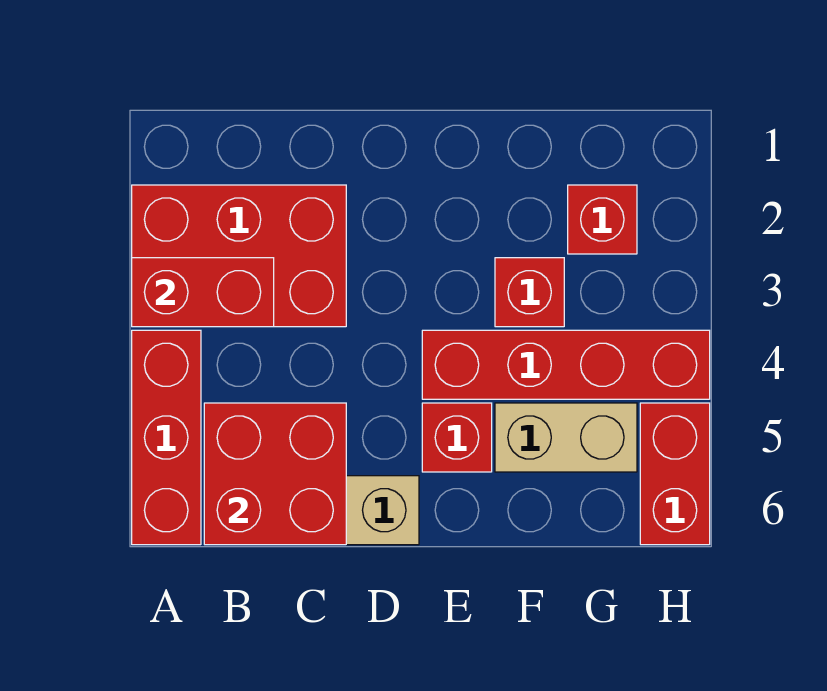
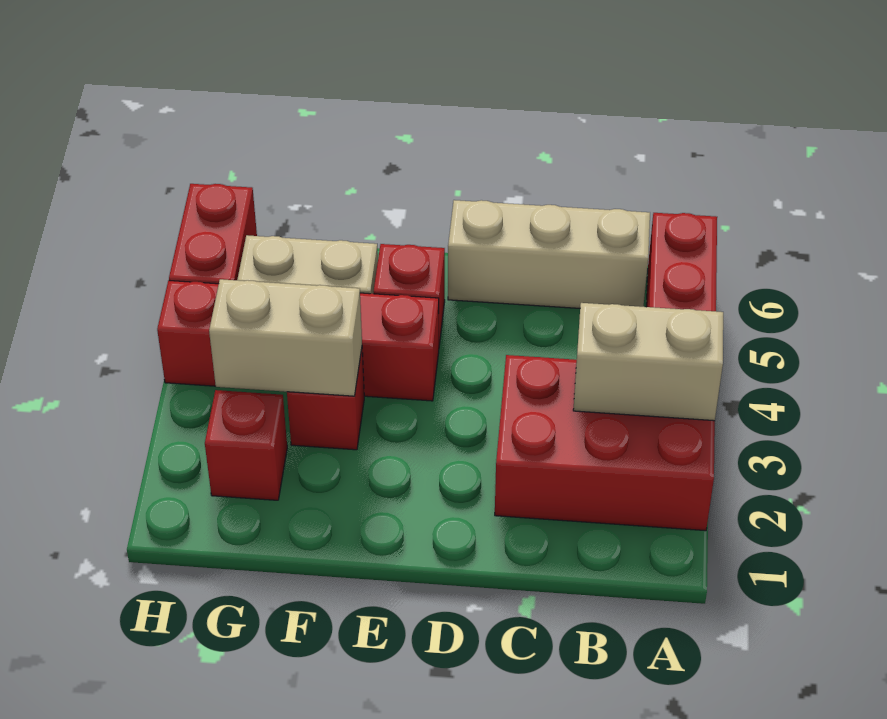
red brick A3:B3 level 2 -> tan brick A3:B3 level 2
red brick B5:C6 level 2 -> none
none -> tan brick F3:G3 level 2

